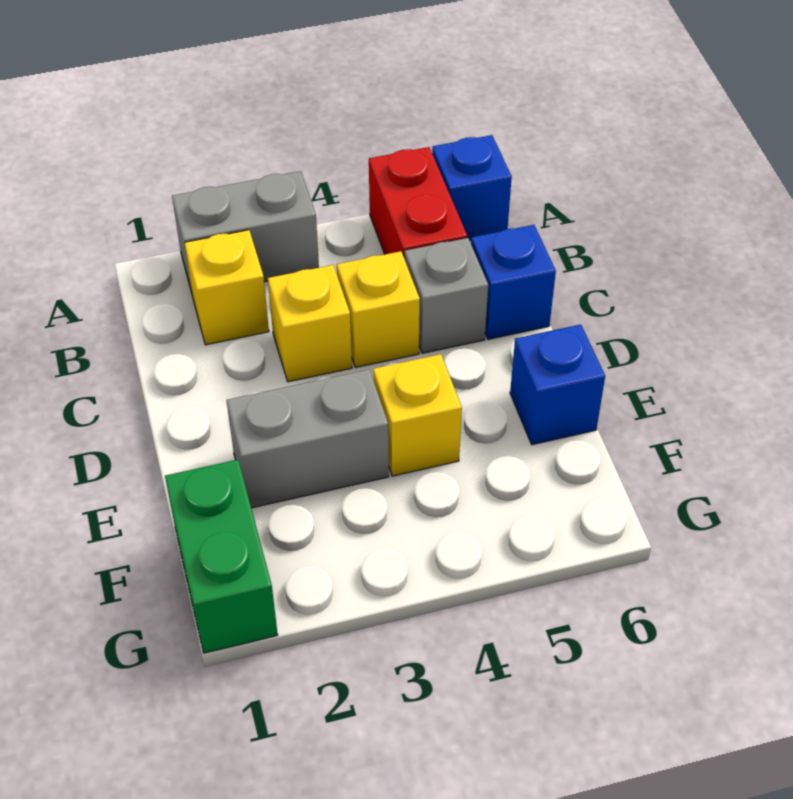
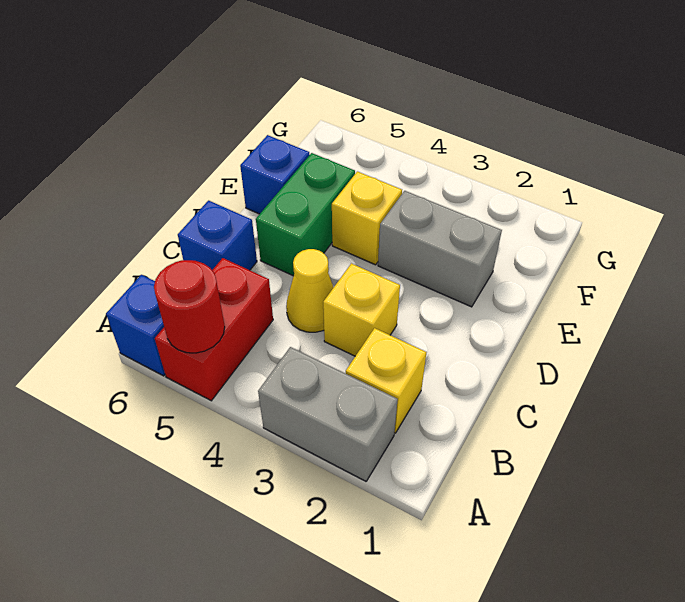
none -> red round brick A5 level 2
yellow brick C4 level 1 -> yellow cone C4 level 1
grey brick C5 level 1 -> none
green brick F1:G1 level 1 -> green brick D5:E5 level 1

